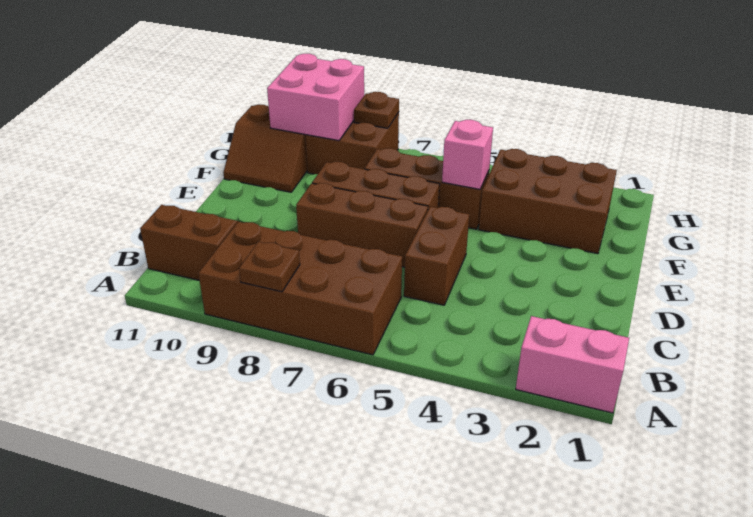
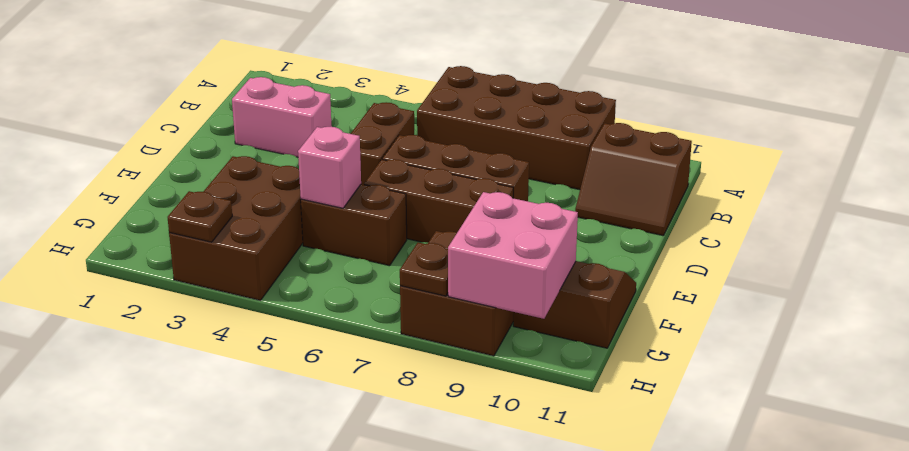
pink brick A1:A2 level 1 -> pink brick C2:C3 level 1
brown plate A8 level 2 -> brown plate H3 level 2
brown brick F2:G4 level 1 -> brown brick F3:H4 level 1
brown brick F5:F7 level 1 -> brown brick F5:F6 level 1

